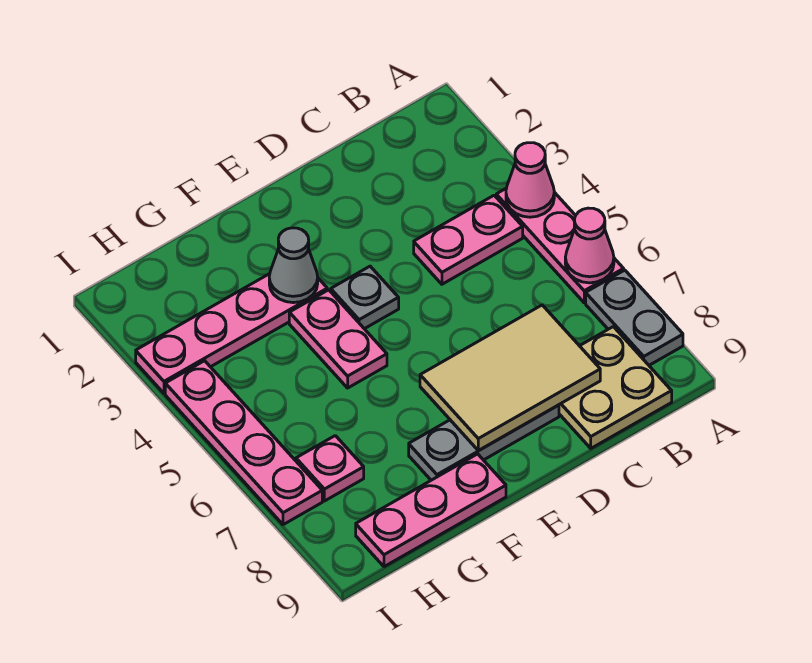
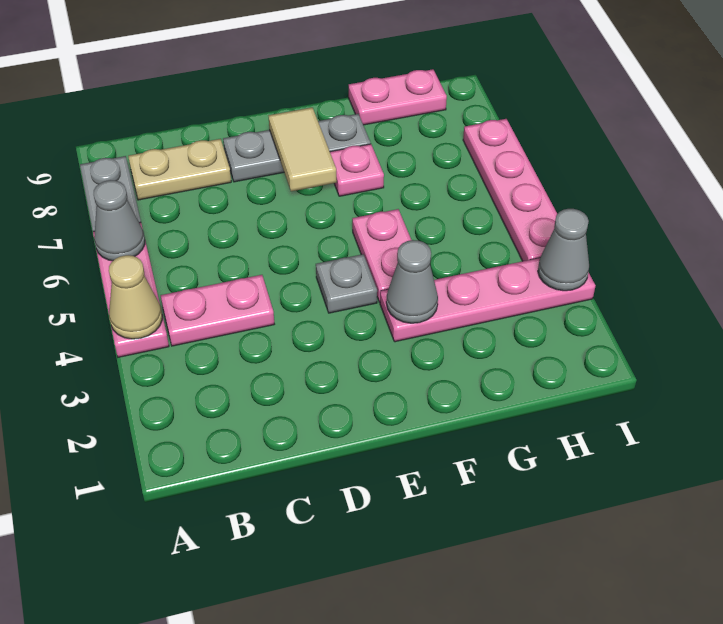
pink cone A4 level 2 -> tan cone A4 level 2
pink cone A6 level 2 -> grey cone A6 level 2
tan plate B8:C9 level 1 -> tan plate B8:C8 level 1
tan tile C7:E8 level 2 -> tan tile E7:E8 level 2
pink plate F9:H9 level 1 -> pink plate G9:H9 level 1
pink plate H7 level 1 -> pink plate F7 level 1
none -> grey cone I3 level 2

